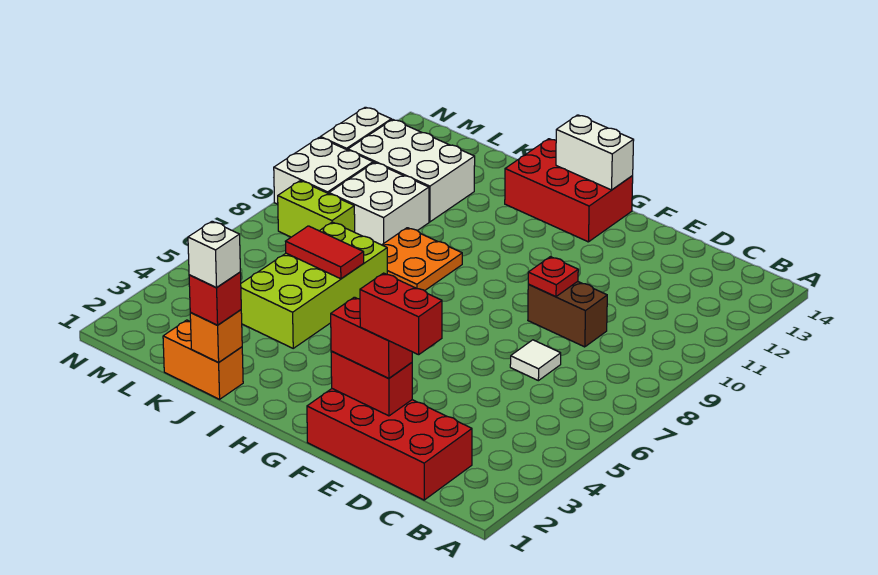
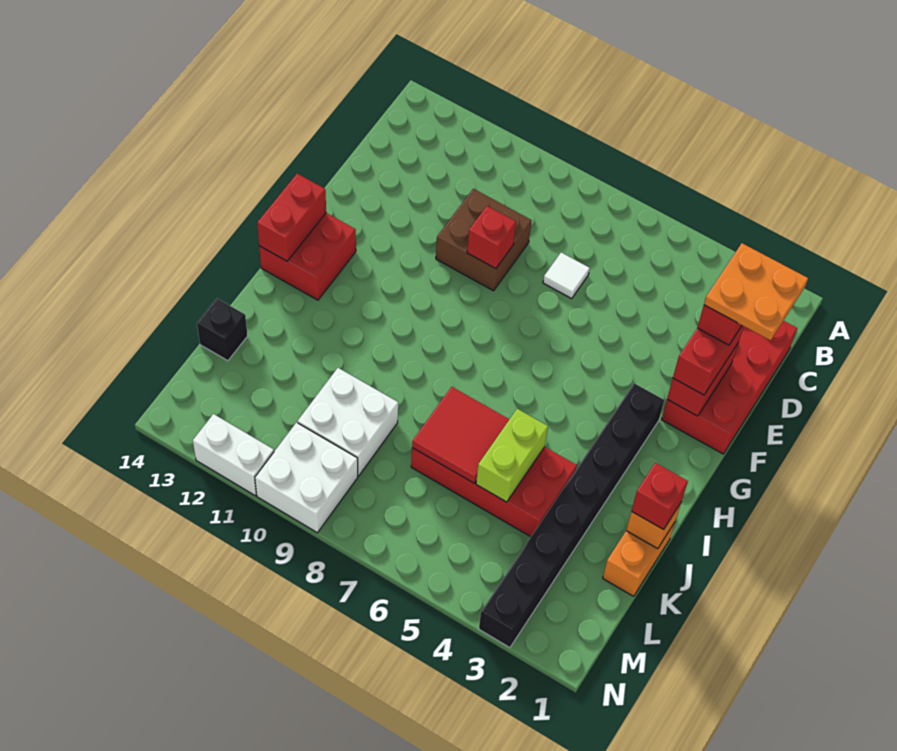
brown brick D9:E9 level 1 -> brown brick D9:E10 level 1
red plate E9 level 2 -> red brick E9 level 2
none -> black brick G3:N3 level 1
red brick G13:I14 level 1 -> red brick G13:H14 level 1
white brick G14:H14 level 2 -> red brick G14:H14 level 2
orange plate I8:J9 level 1 -> orange plate D1:E2 level 5
white brick J1 level 4 -> none
lime brick J4:K7 level 1 -> red brick J4:K7 level 1
red tile J6:K6 level 2 -> red tile J6:K7 level 2
white brick K11:M12 level 1 -> none
none -> black brick K14 level 1
lime brick L8:M8 level 1 -> lime brick J5:K5 level 2

